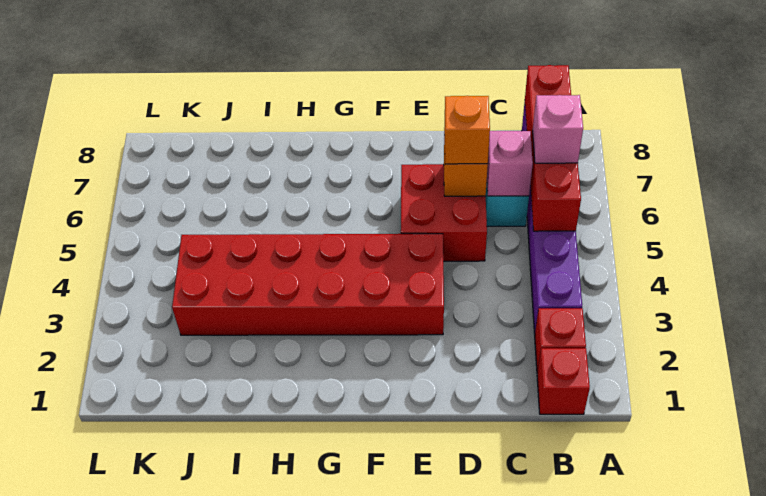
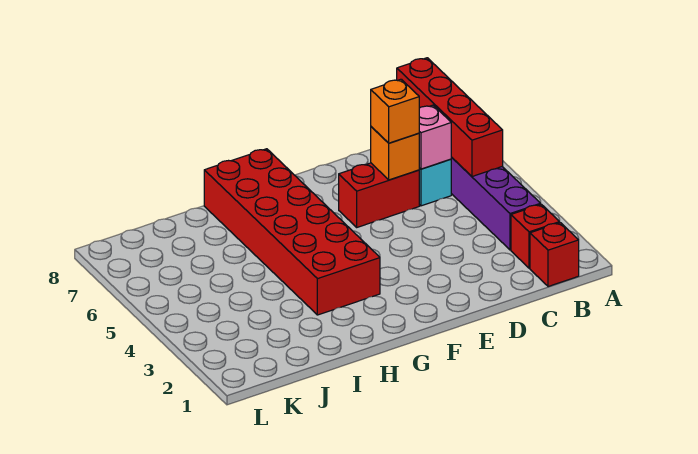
pink brick B6 level 3 -> none
red brick D5:E6 level 1 -> red brick D6:E6 level 1
red brick E3:J4 level 1 -> red brick G3:H8 level 1

